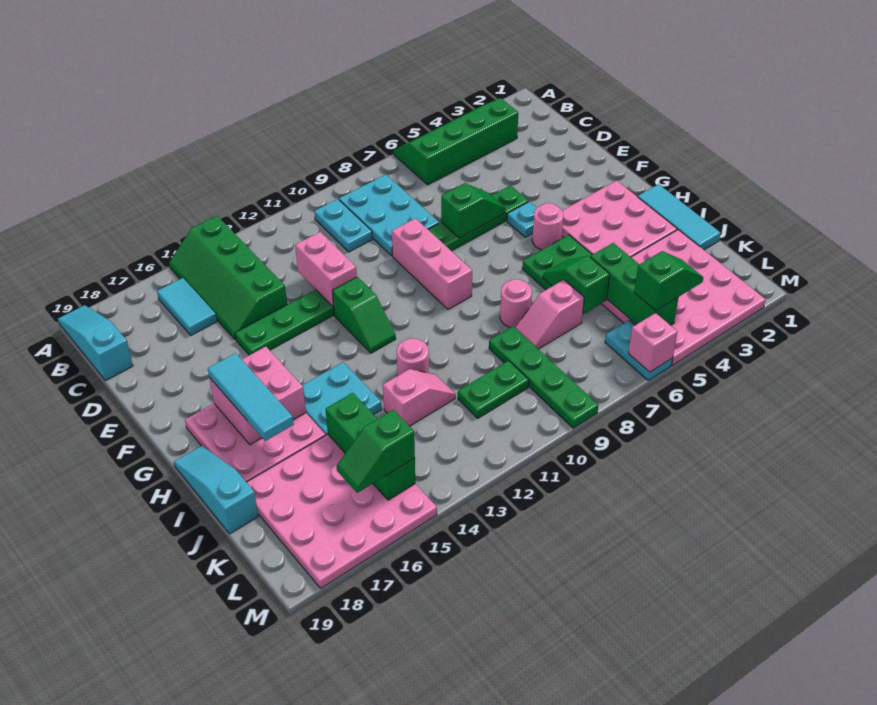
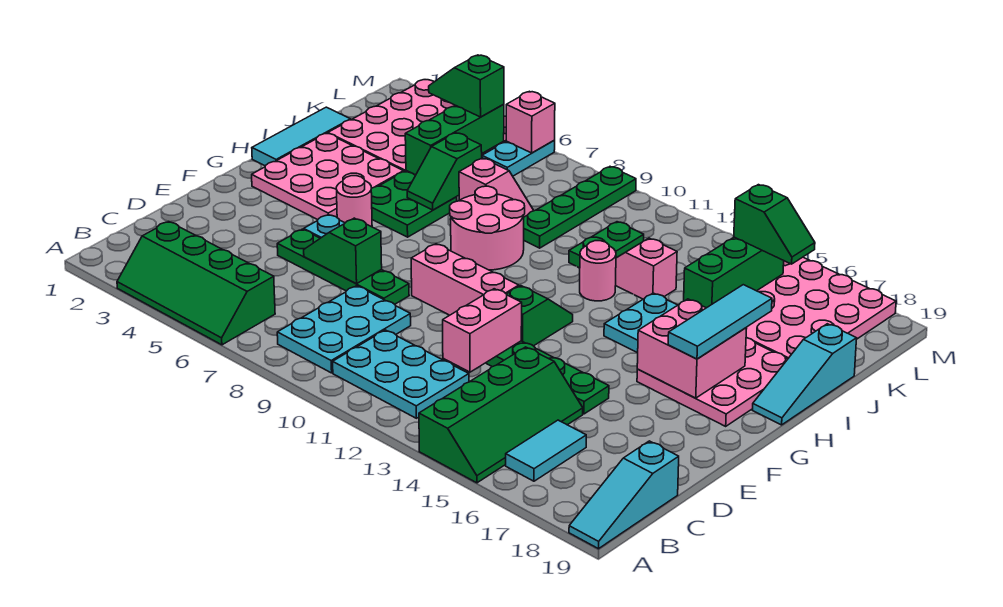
cyan plate B10:C10 level 1 -> cyan plate B10:C12 level 1
pink brick E9:G9 level 1 -> pink brick F9:F11 level 1
pink round brick I8 level 1 -> pink round brick H8:I9 level 1
green plate K10:K11 level 1 -> green plate J11:K11 level 1

